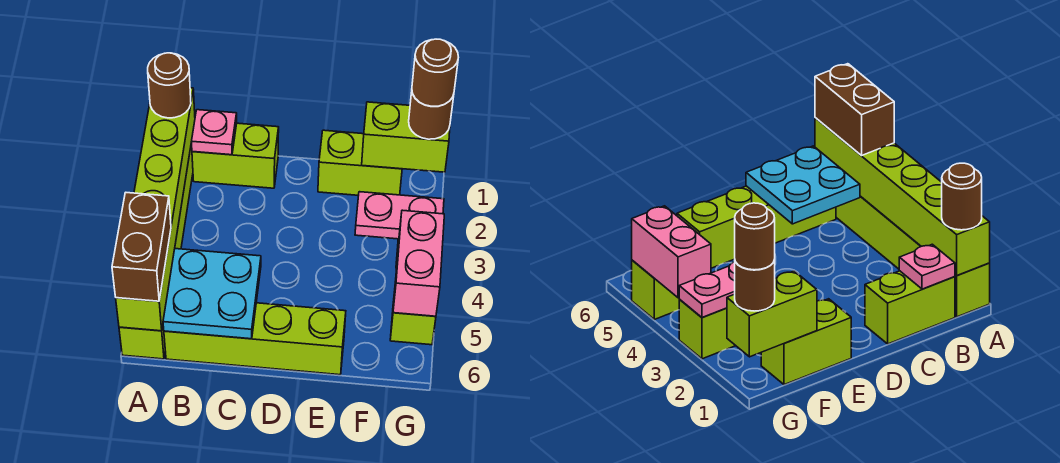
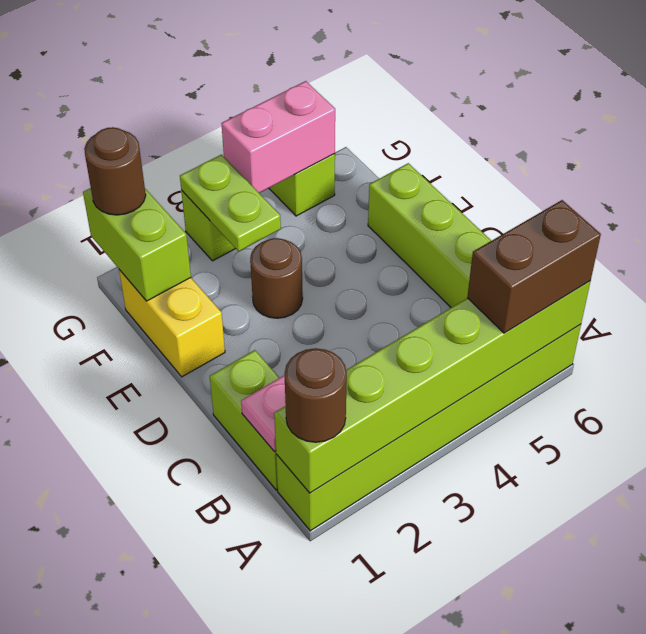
cyan plate B5:C6 level 2 -> none
lime brick E1:F1 level 1 -> yellow brick E1:F1 level 1
pink plate F3:G3 level 2 -> lime plate F3:G3 level 2
brown round brick G1 level 4 -> brown round brick E3 level 1

